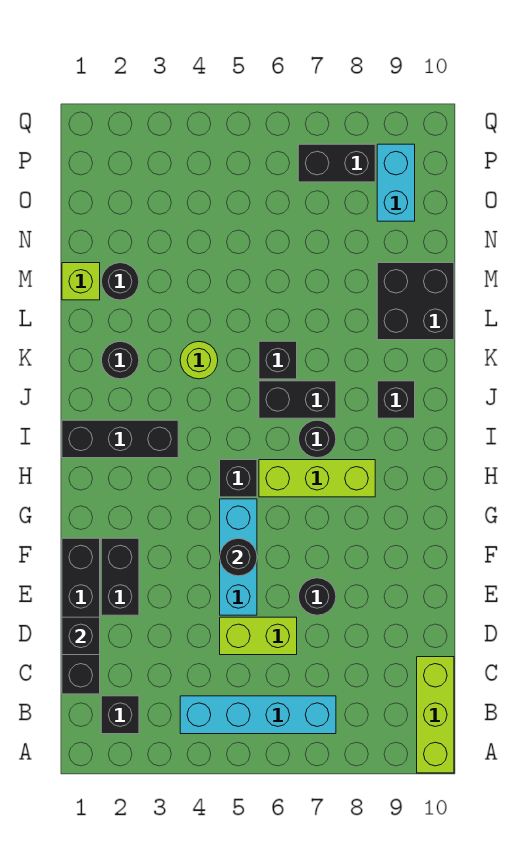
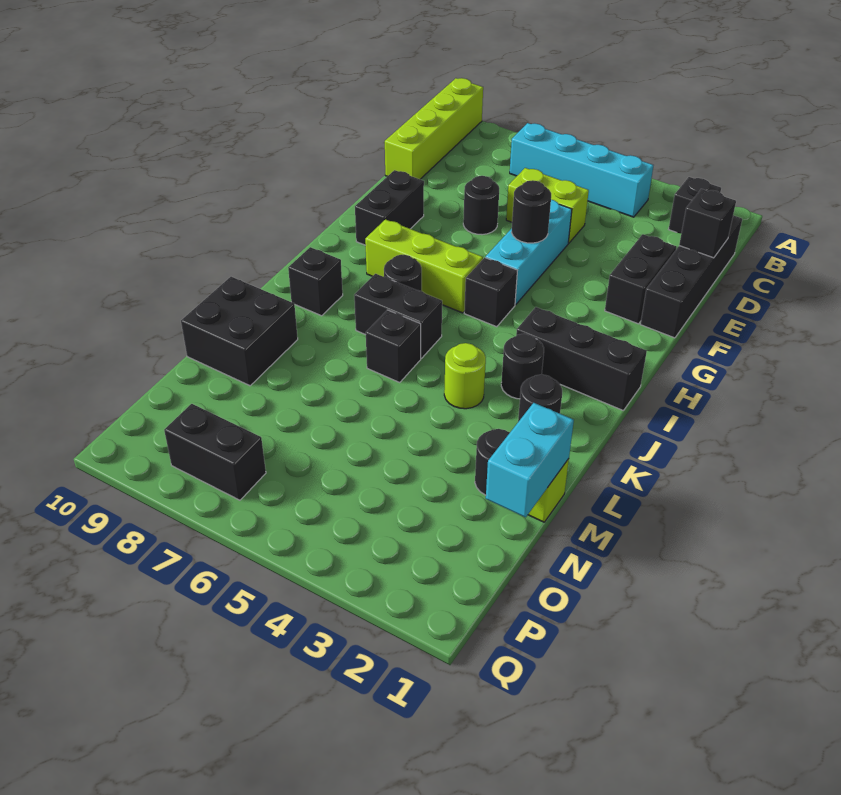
lime brick A10:C10 level 1 -> lime brick A10:D10 level 1
none -> black brick F9:G9 level 1
none -> black round brick J3 level 1
cyan brick O9:P9 level 1 -> cyan brick M1:N1 level 2

